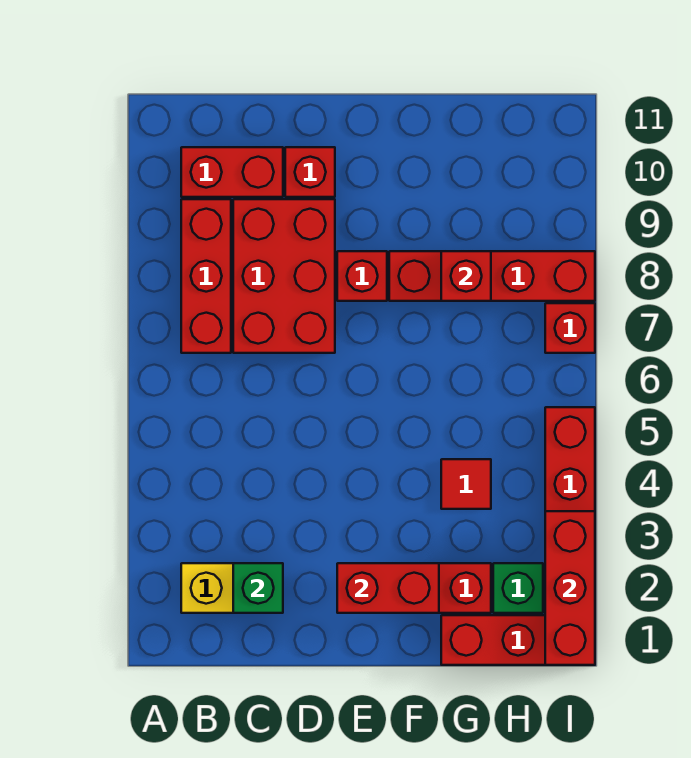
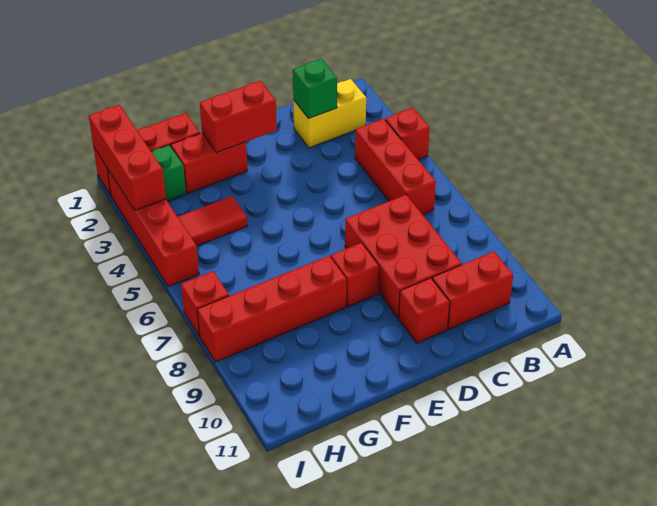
red brick B7:B9 level 1 -> red brick B4:B6 level 1
red tile G4 level 1 -> red tile G4:H4 level 1
red brick G8 level 2 -> red brick A4 level 1

